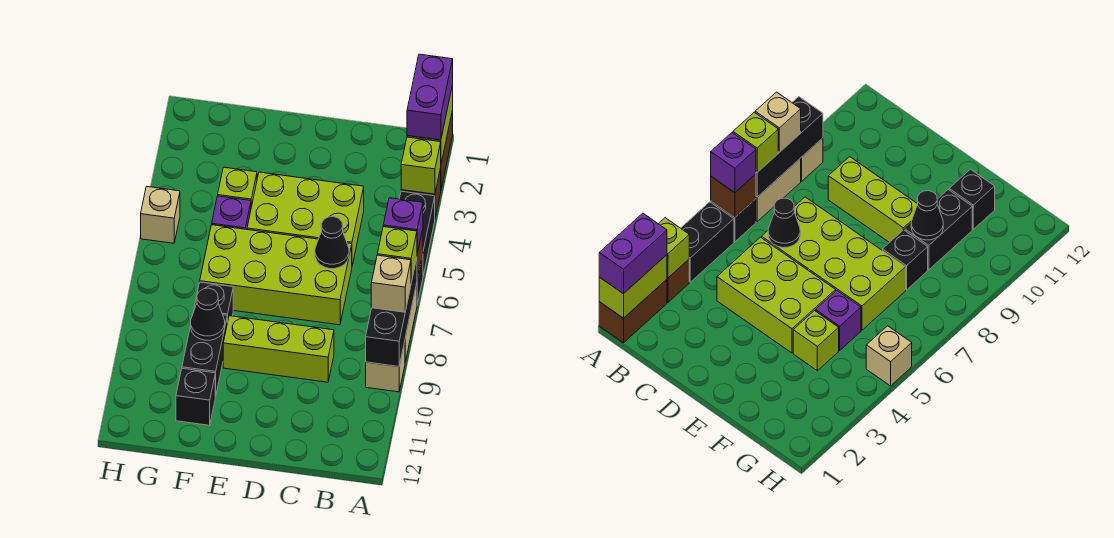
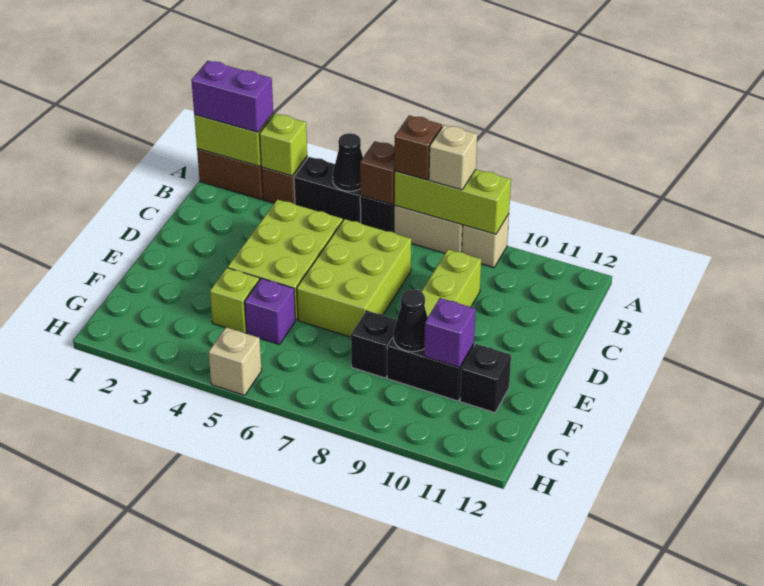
purple brick A6 level 3 -> purple brick F10 level 2
black brick A7:A9 level 2 -> lime brick A7:A9 level 2
lime brick A7 level 3 -> brown brick A7 level 3
lime brick C6:F7 level 1 -> lime brick C6:E7 level 1
black cone C6 level 2 -> black cone A5 level 2

